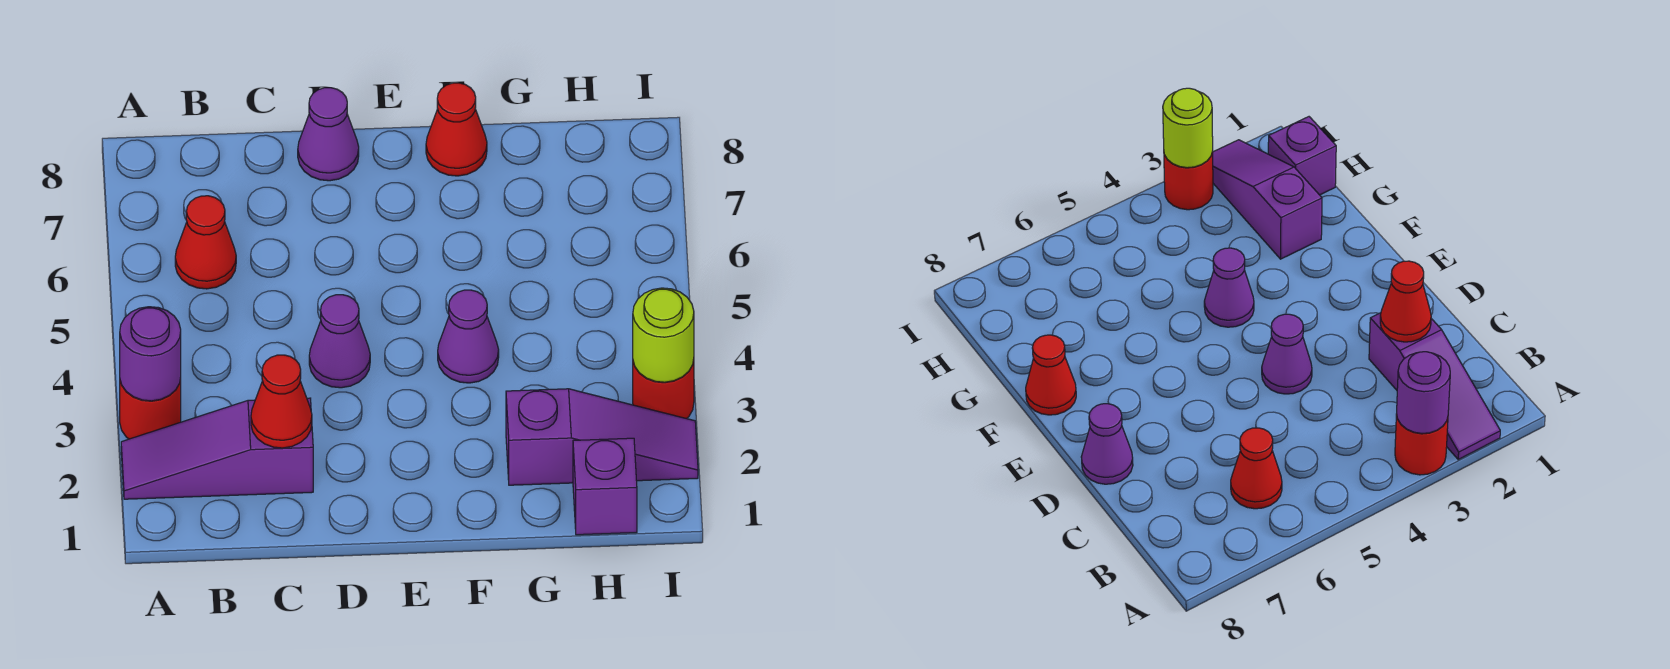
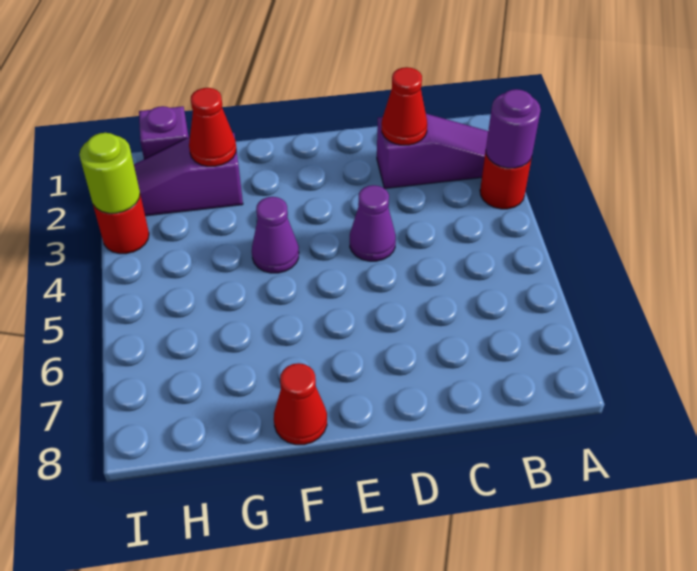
red cone B6 level 1 -> red cone G2 level 2
purple cone D8 level 1 -> none

